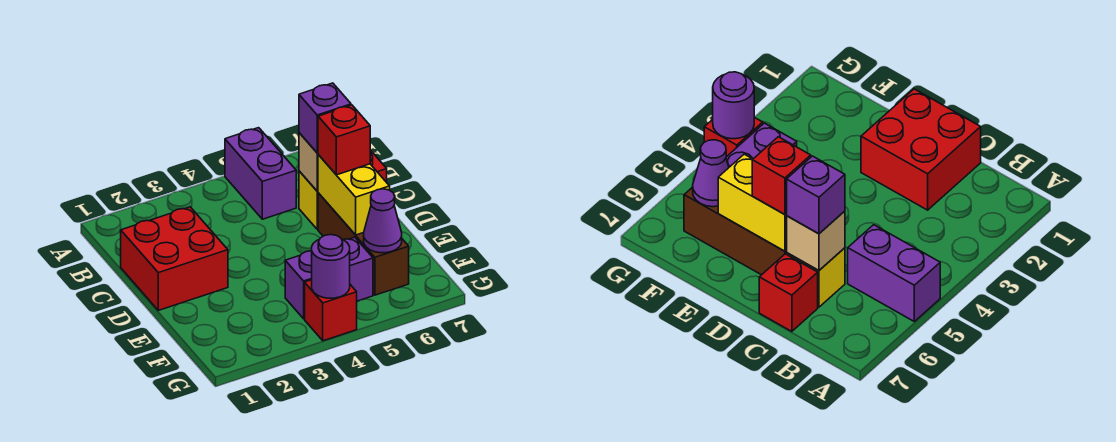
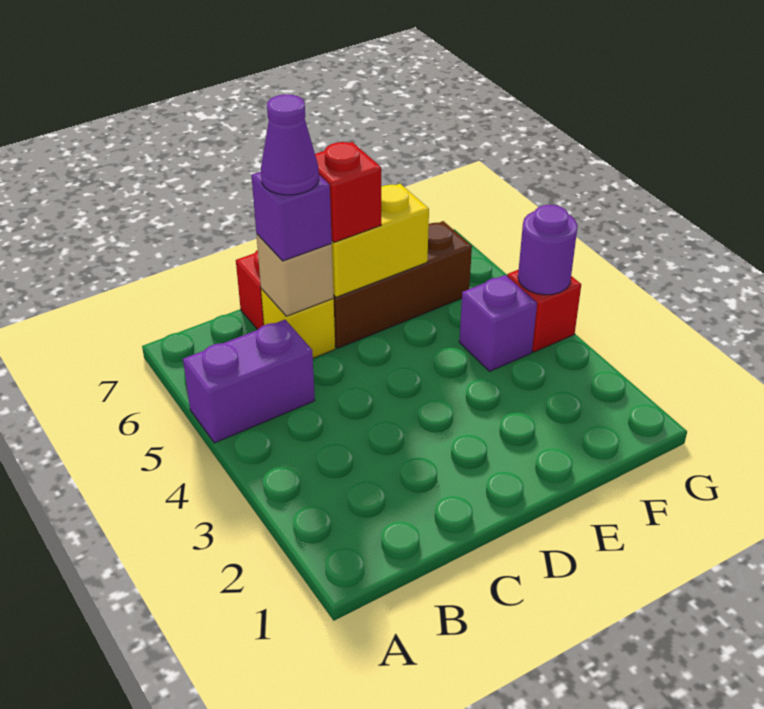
red brick C1:D2 level 1 -> none
purple brick F4:F5 level 1 -> purple brick F4 level 1
purple cone F6 level 2 -> purple cone C6 level 4

